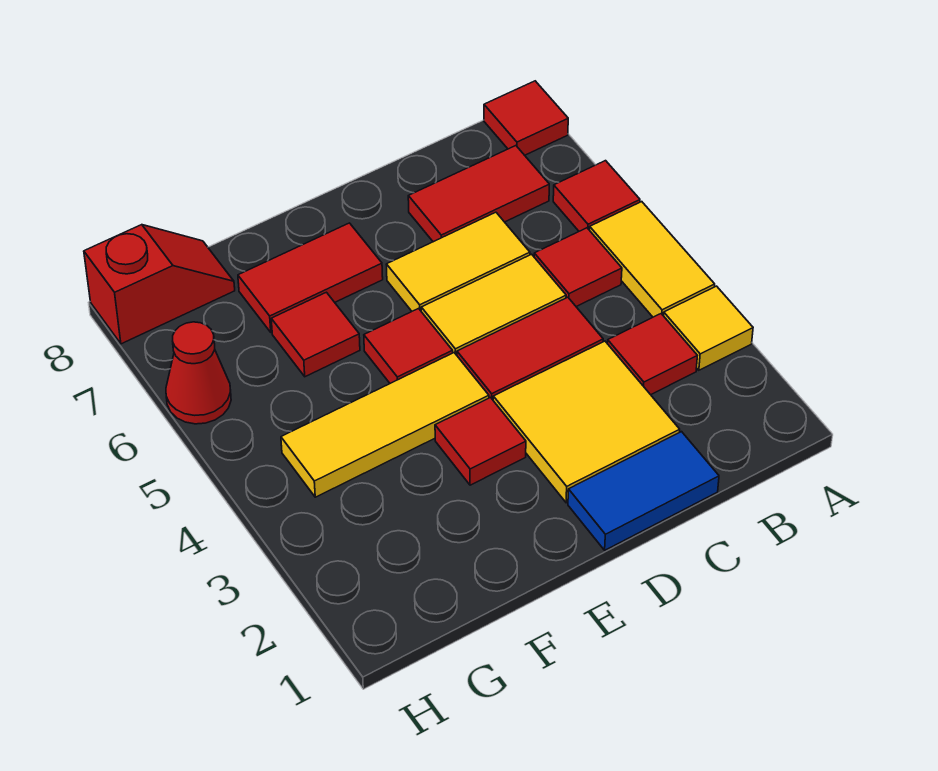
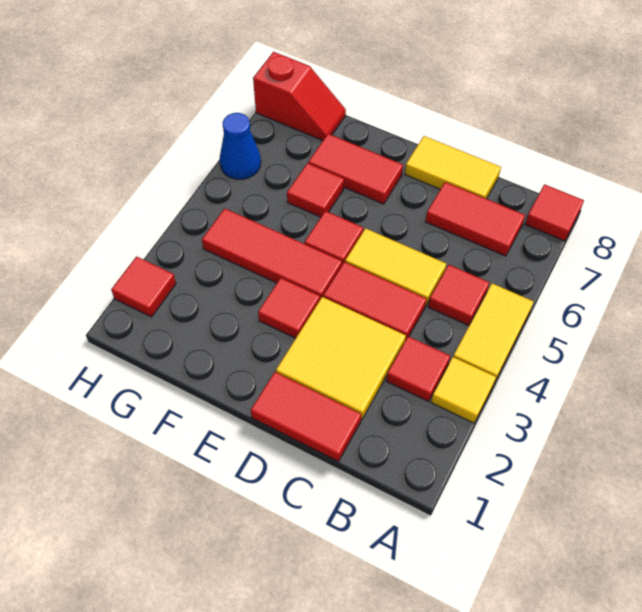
red tile A6 level 1 -> red tile H2 level 1
blue tile C1:D1 level 1 -> red tile C1:D1 level 1
yellow tile C6:D6 level 1 -> yellow tile C8:D8 level 1
yellow tile E4:G4 level 1 -> red tile E4:G4 level 1
red cone H6 level 1 -> blue cone H6 level 1

